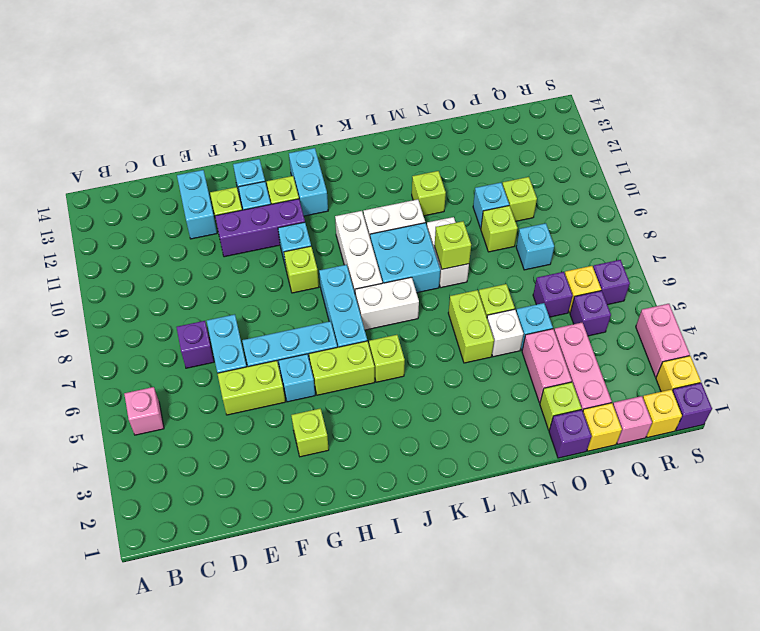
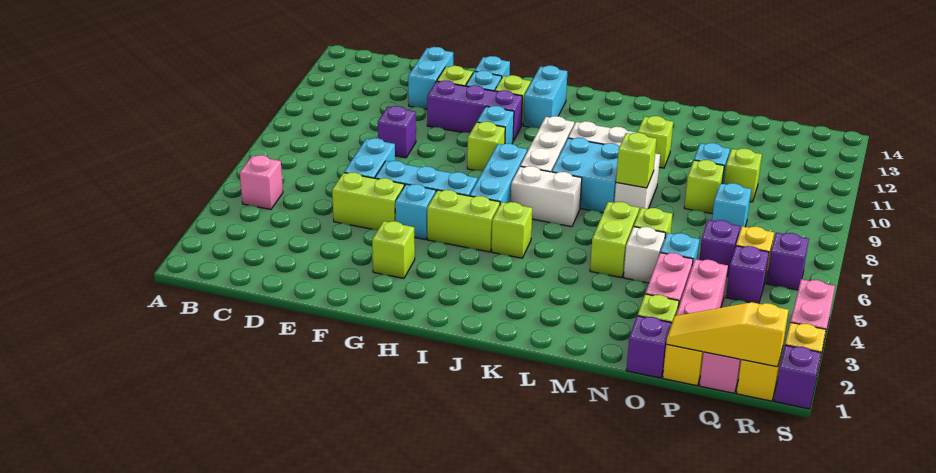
purple brick D7 level 1 -> purple brick E9 level 1
none -> yellow slope P1:R1 level 2 top R

